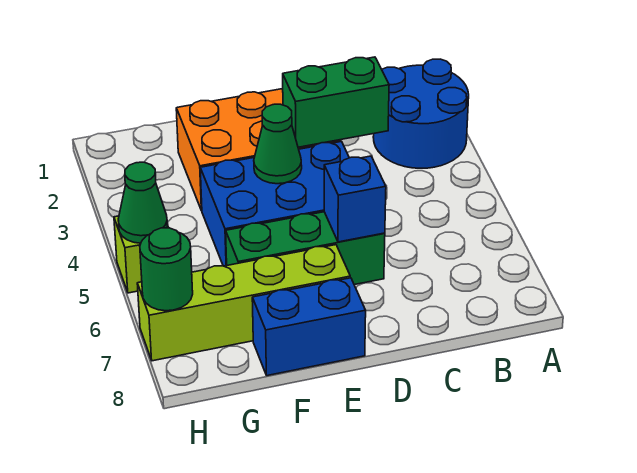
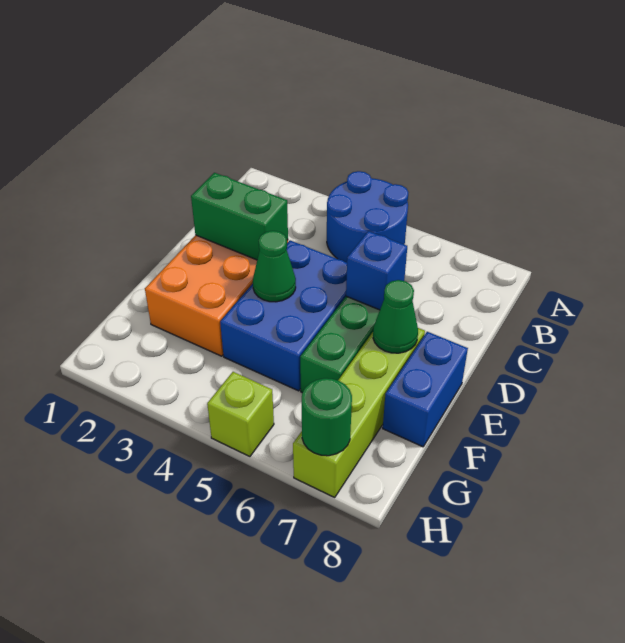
blue round brick A2:B3 level 1 -> blue round brick A4:B5 level 1
green brick C3:D3 level 2 -> green brick D2:D3 level 2
green cone H5 level 2 -> green cone E7 level 2

